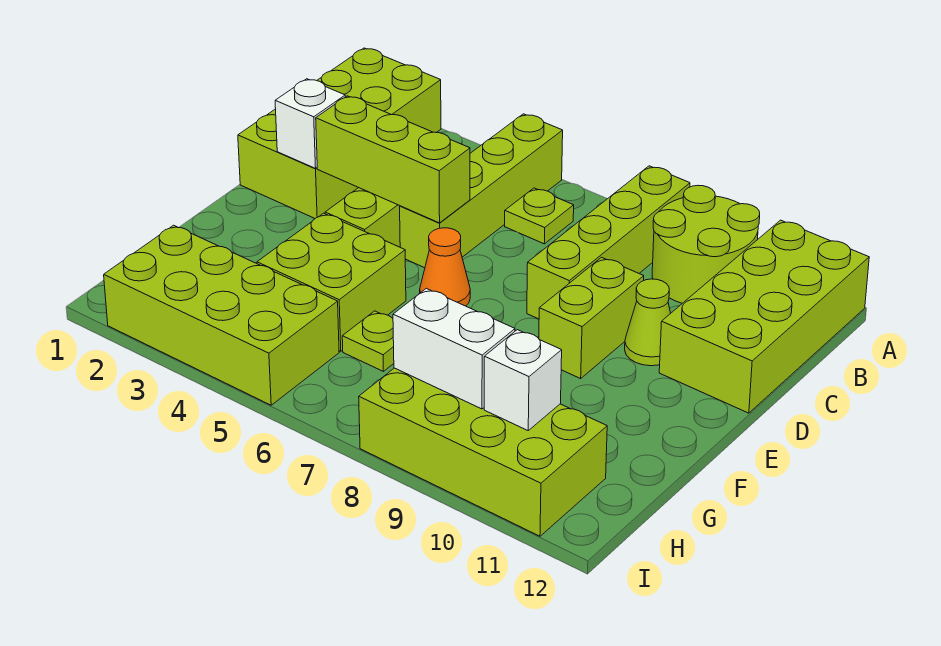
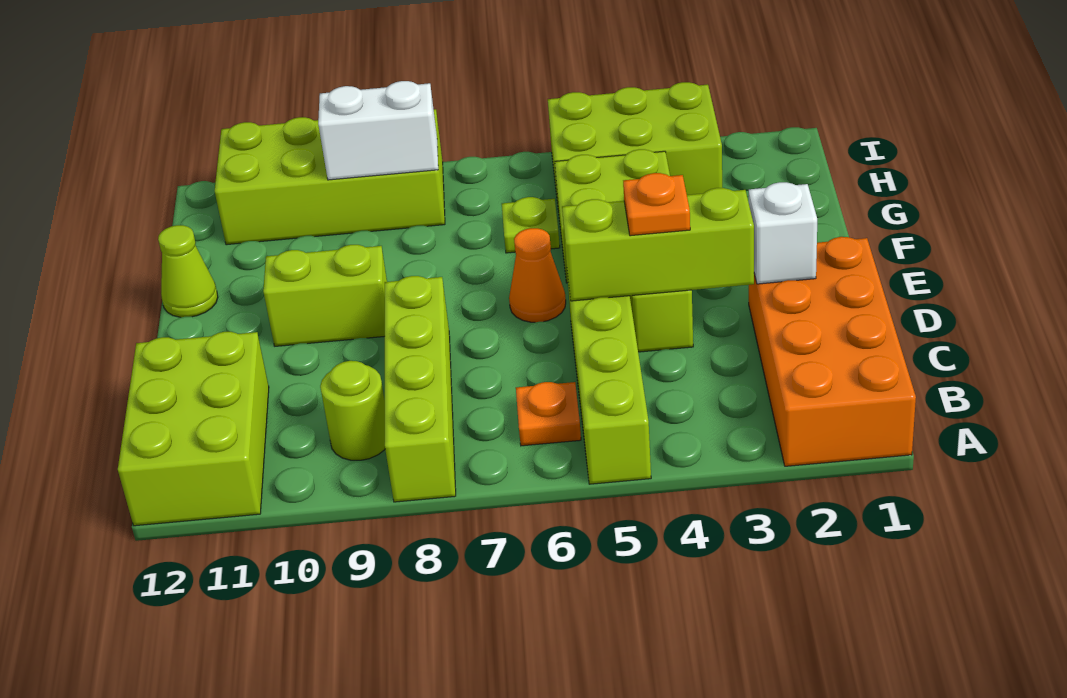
lime brick A1:D2 level 1 -> orange brick A1:D2 level 1
lime round brick A9:B10 level 1 -> lime round brick B9 level 1
lime brick A11:D12 level 1 -> lime brick A11:C12 level 1
lime plate B6 level 1 -> orange plate B6 level 1
none -> orange plate D4 level 3
lime brick D9:E9 level 1 -> lime brick E9:E10 level 1
lime cone D10 level 1 -> lime cone F12 level 1
lime brick H2:I5 level 1 -> lime brick H3:I5 level 1
white brick H10 level 2 -> none

